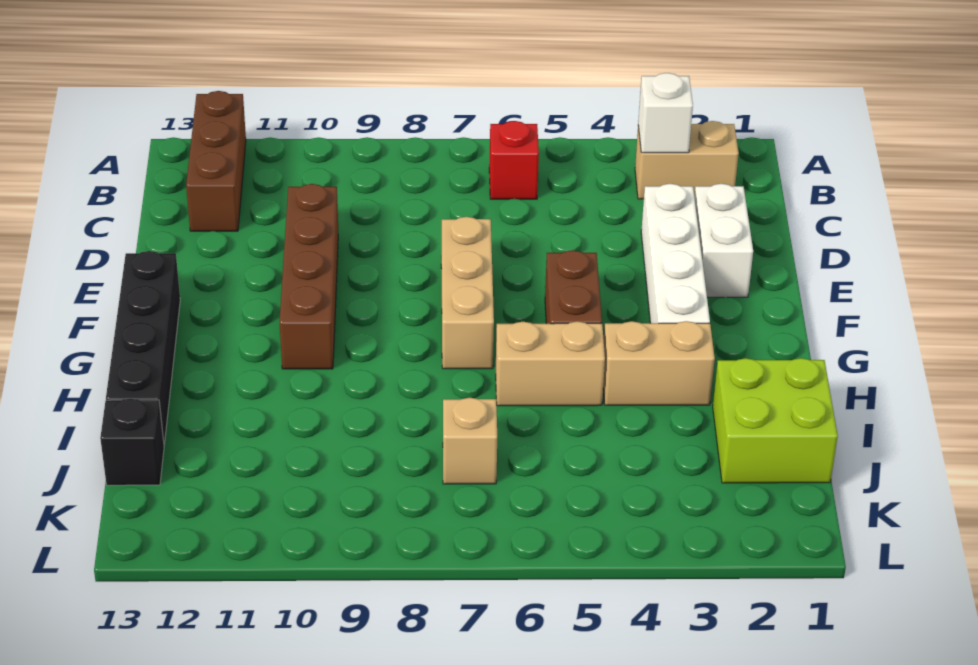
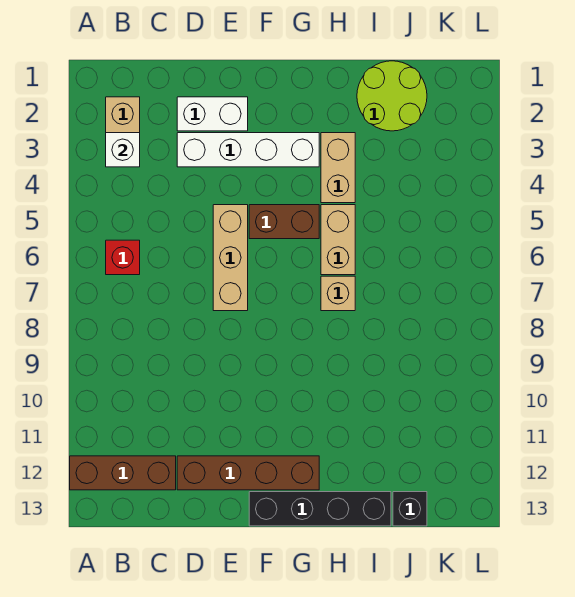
brown brick D10:G10 level 1 -> brown brick D12:G12 level 1
tan brick E7:G7 level 1 -> tan brick E5:E7 level 1
lime brick I1:J2 level 1 -> lime round brick I1:J2 level 1
tan brick J7 level 1 -> tan brick H7 level 1

